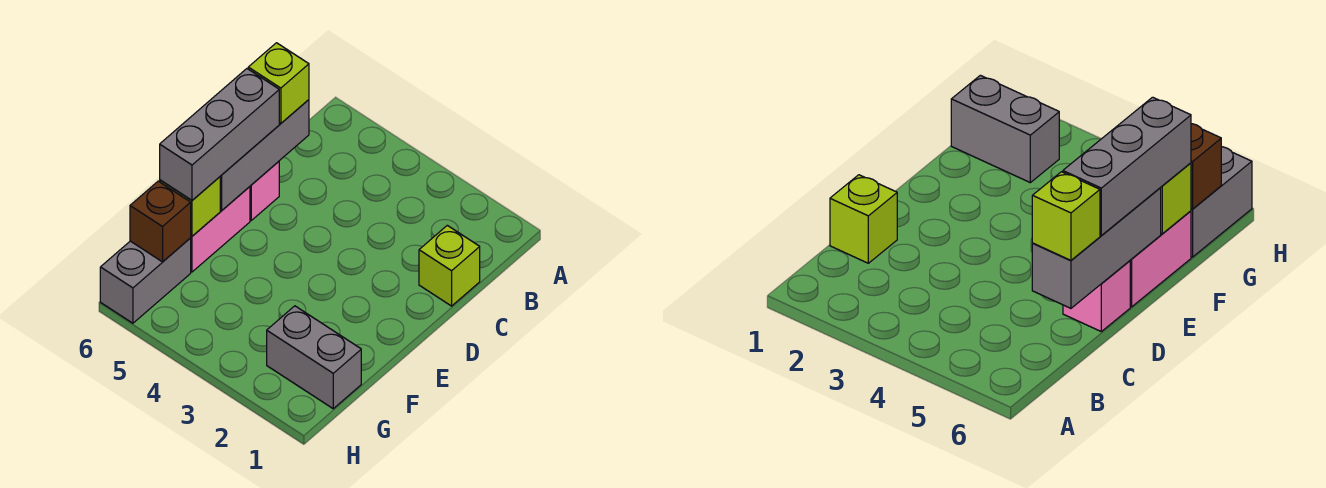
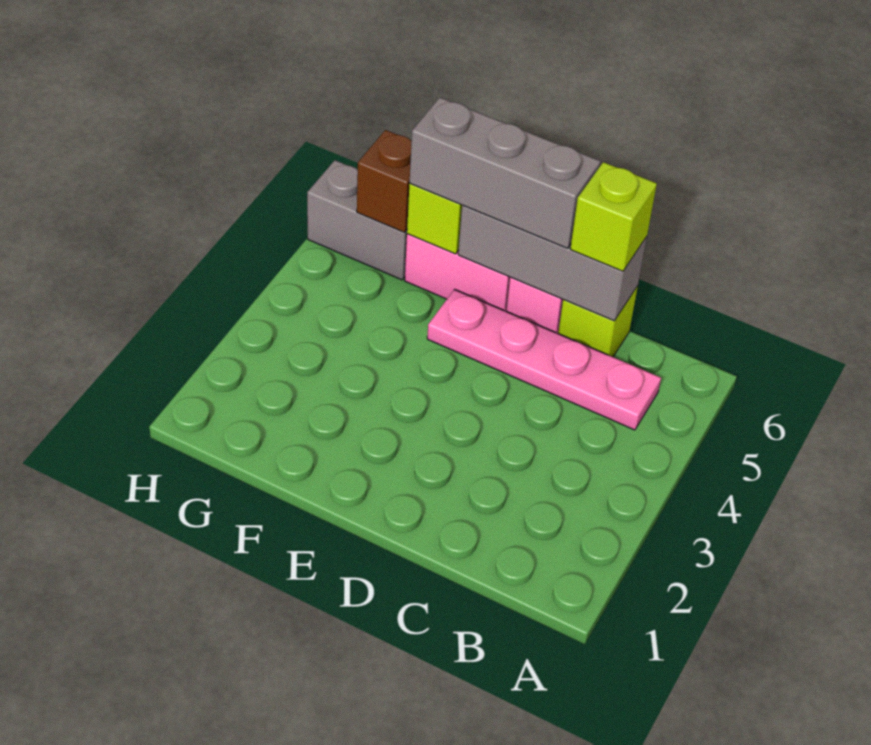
none -> pink plate B5:E5 level 1
lime brick C1 level 1 -> lime brick C6 level 1
grey brick G1:G2 level 1 -> none

